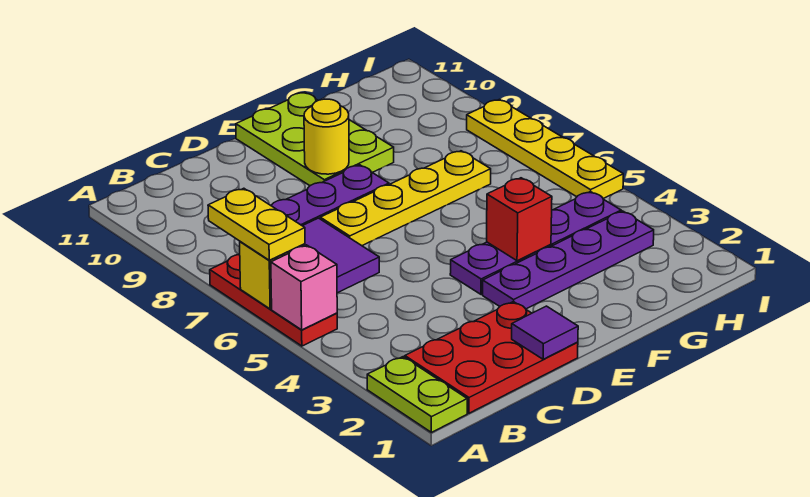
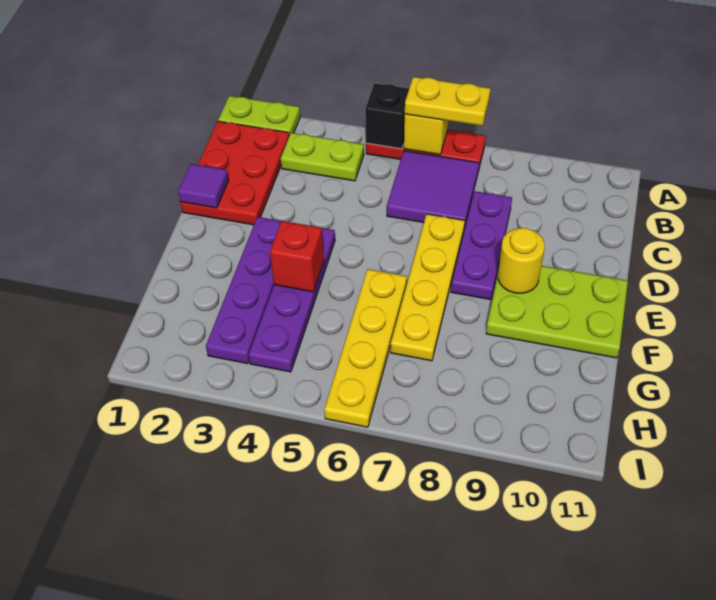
pink brick A5 level 2 -> black brick A5 level 2
none -> lime plate B3:B4 level 1
yellow plate I5:I8 level 1 -> yellow plate F6:I6 level 1

